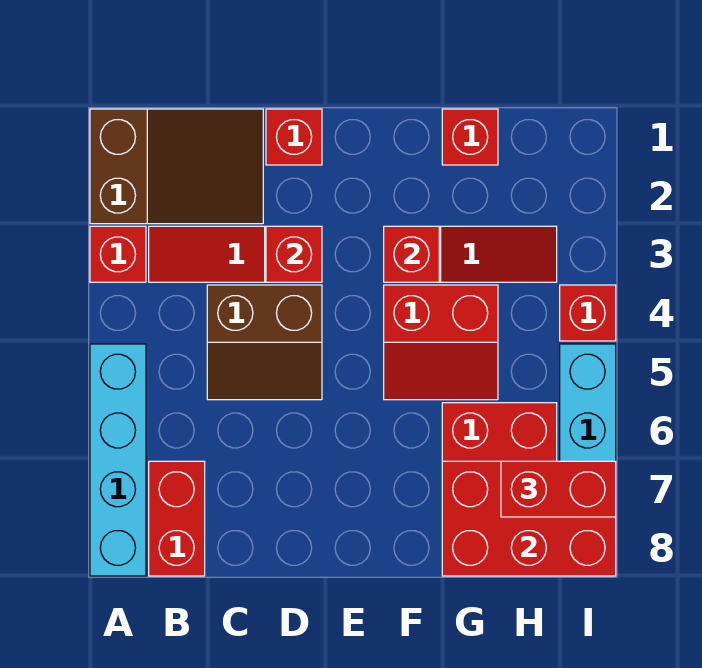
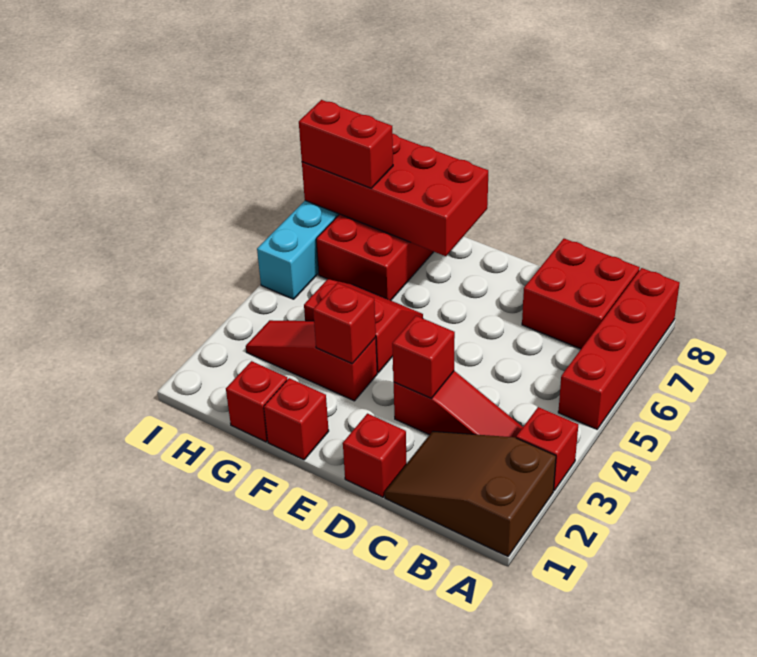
cyan brick A5:A8 level 1 -> red brick A5:A8 level 1
red brick B7:B8 level 1 -> red brick B7:C8 level 1
brown slope C4:D5 level 1 top 4 -> none
red brick G7:I8 level 2 -> red brick F7:I8 level 2
red brick I4 level 1 -> red brick F1 level 1

